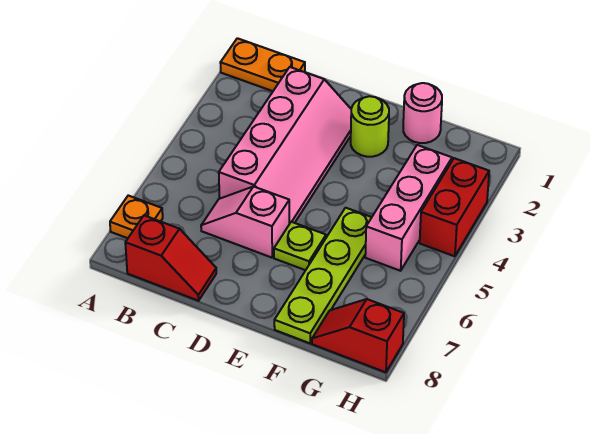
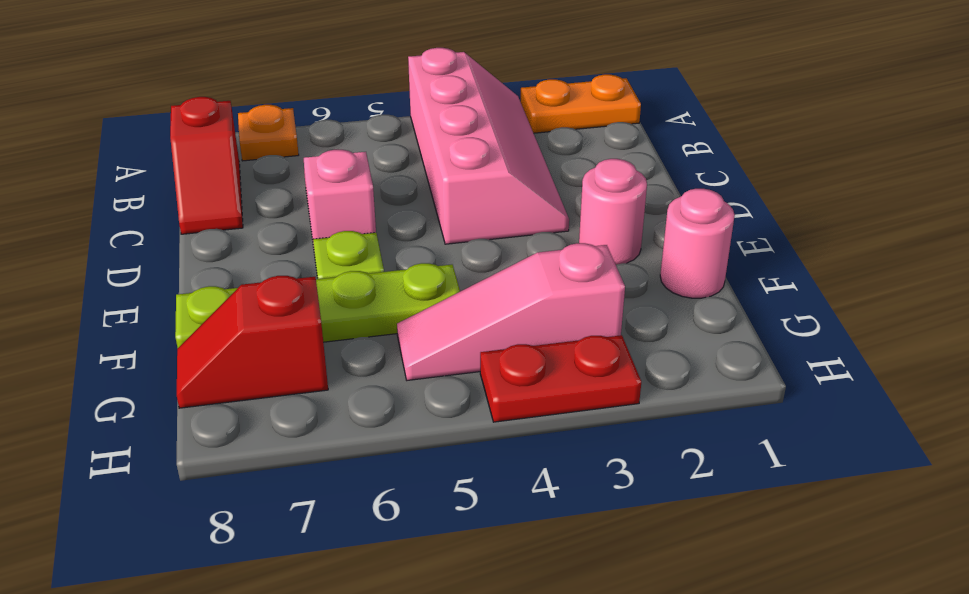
orange plate A1:B1 level 1 -> orange plate A1:A2 level 1
pink slope C2:D5 level 1 top C -> pink slope A3:D4 level 1 top 4
lime round brick E2 level 1 -> pink round brick E2 level 1
pink brick G3:G5 level 1 -> pink slope G3:G5 level 1 top 3
red slope G8:H8 level 1 top H -> red slope G7:G8 level 1 top 7
red brick H3:H4 level 1 -> red plate H3:H4 level 1

